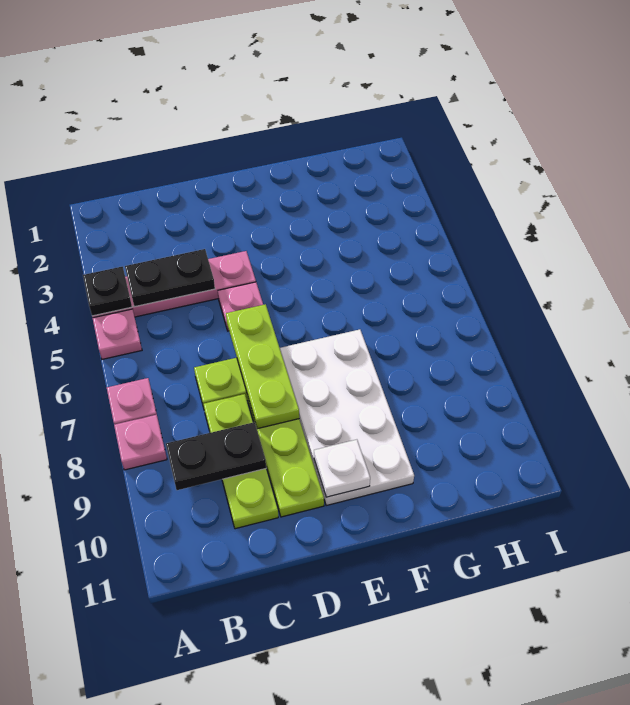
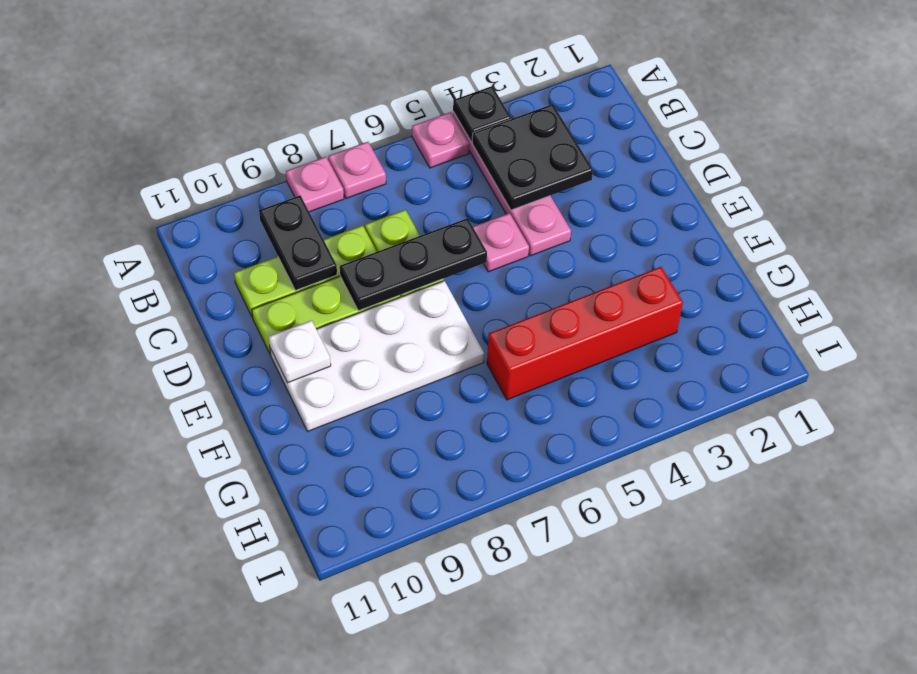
black plate B4:C4 level 2 -> black plate B3:C4 level 2
lime plate D6:D8 level 2 -> black plate D6:D8 level 2
none -> red brick G3:G6 level 1

